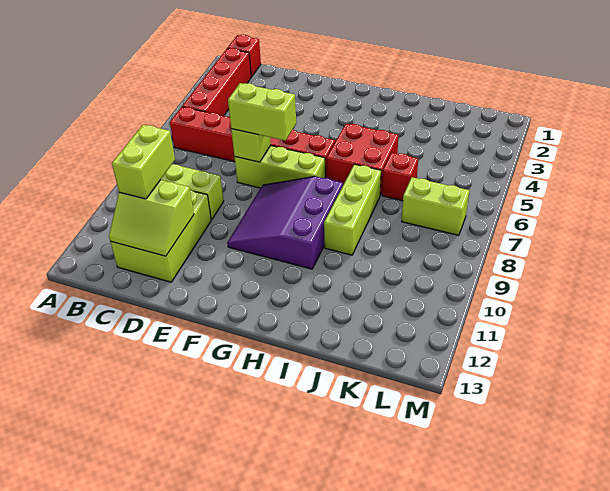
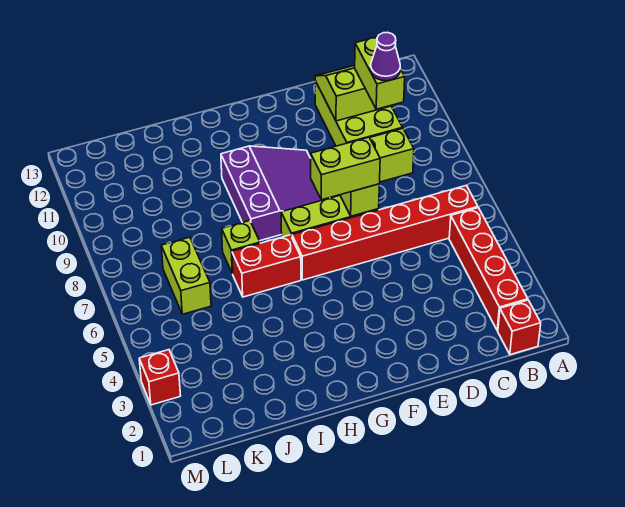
none -> purple cone C10 level 4
red brick H5:I6 level 1 -> red brick H6:I6 level 1
lime brick I7:I9 level 1 -> lime brick I7 level 1
red brick J6 level 1 -> red brick M3 level 1
lime brick K7:L7 level 1 -> lime brick K6:K7 level 1

